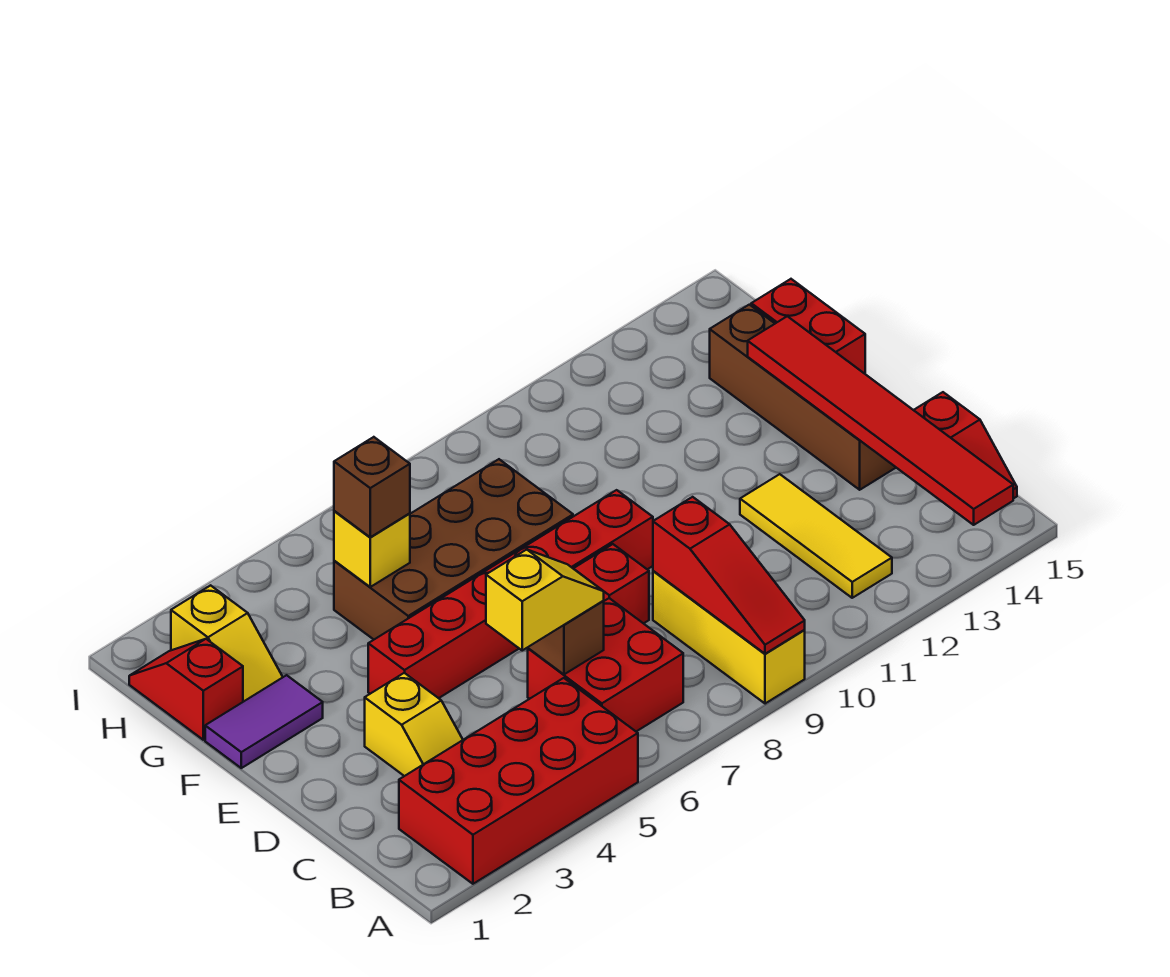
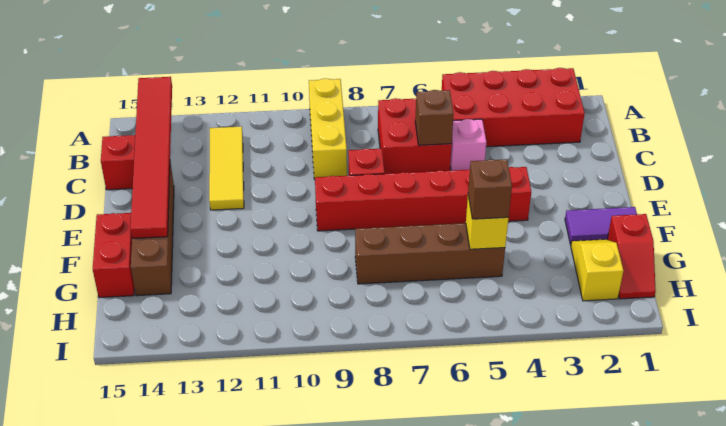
red slope A9:C9 level 2 top C -> none
yellow slope C3:D3 level 1 top D -> none
none -> pink brick C5 level 1
yellow slope C5:C6 level 3 top 5 -> none
brown brick F5:G8 level 1 -> brown brick G5:G8 level 1

